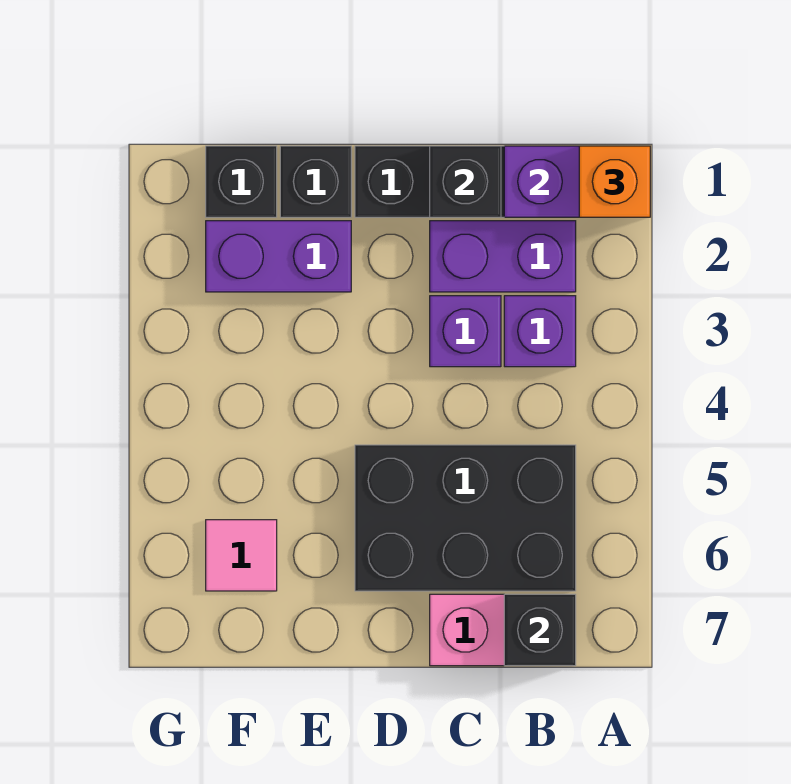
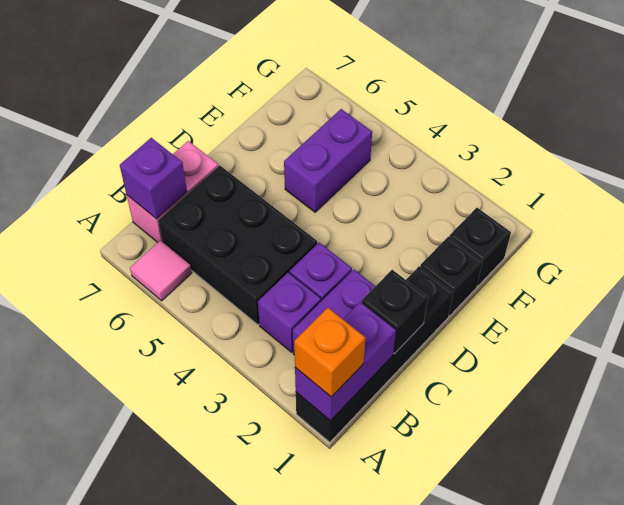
black brick B5:D6 level 1 -> black brick B4:C6 level 1
black brick B7 level 2 -> purple brick B7 level 2
purple brick E2:F2 level 1 -> purple brick E5:F5 level 1
pink tile F6 level 1 -> pink tile A6 level 1

